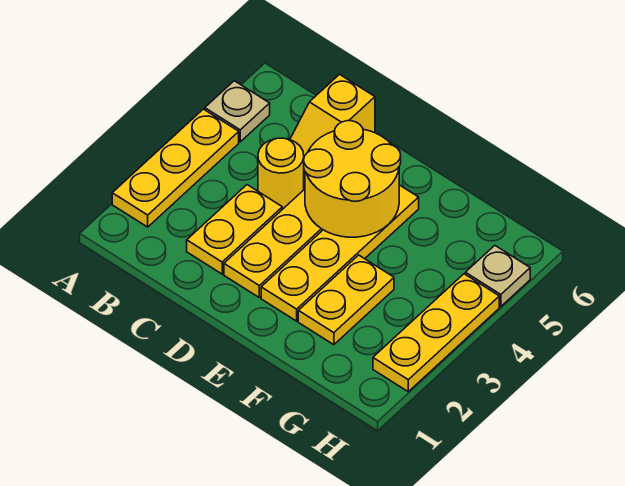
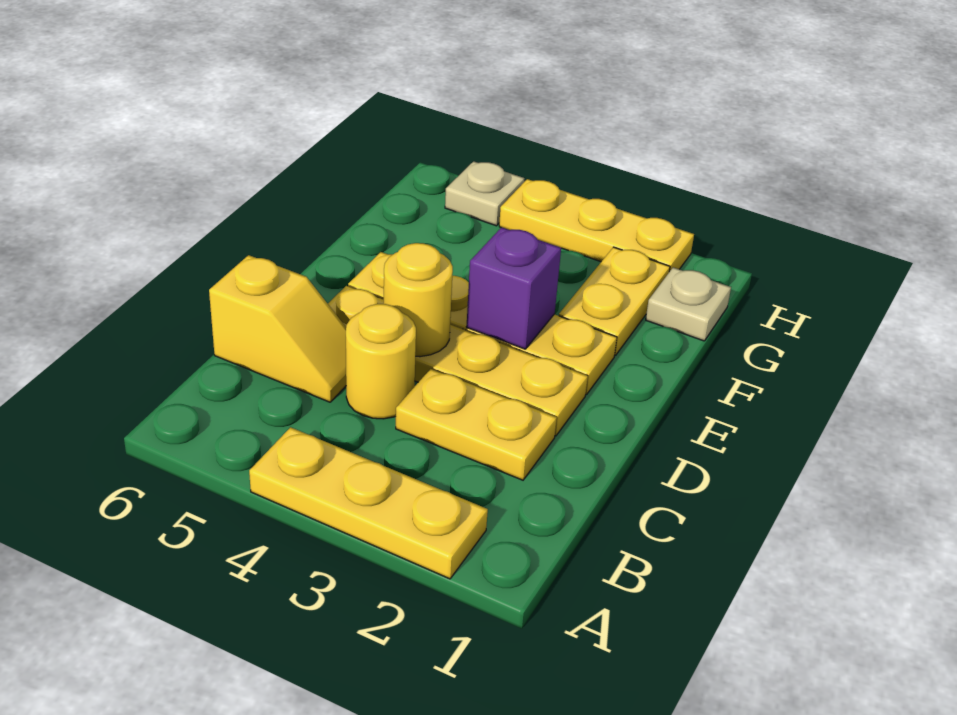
tan plate A5 level 1 -> tan plate G1 level 1
yellow round brick D4:E5 level 2 -> yellow round brick D4 level 2
none -> purple brick E3 level 2
yellow plate F2:F3 level 1 -> yellow plate F2:G2 level 1

